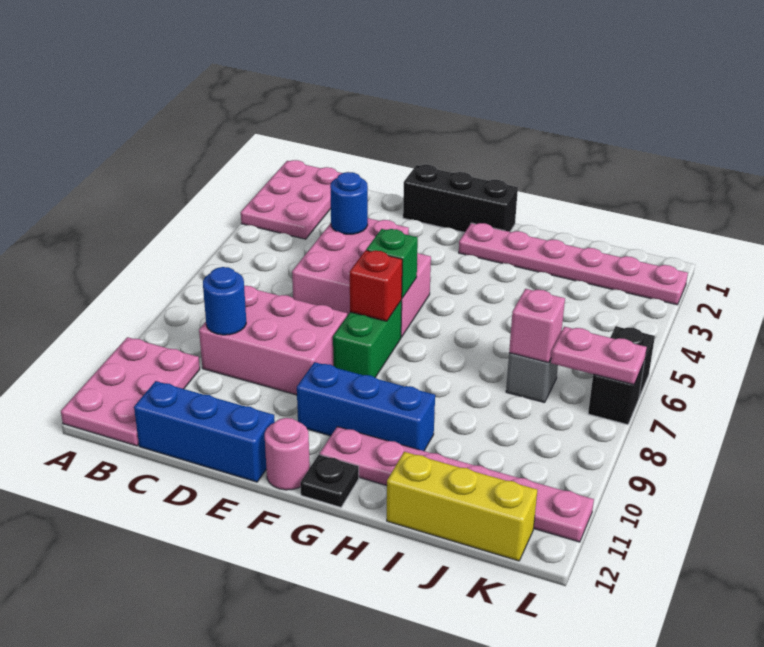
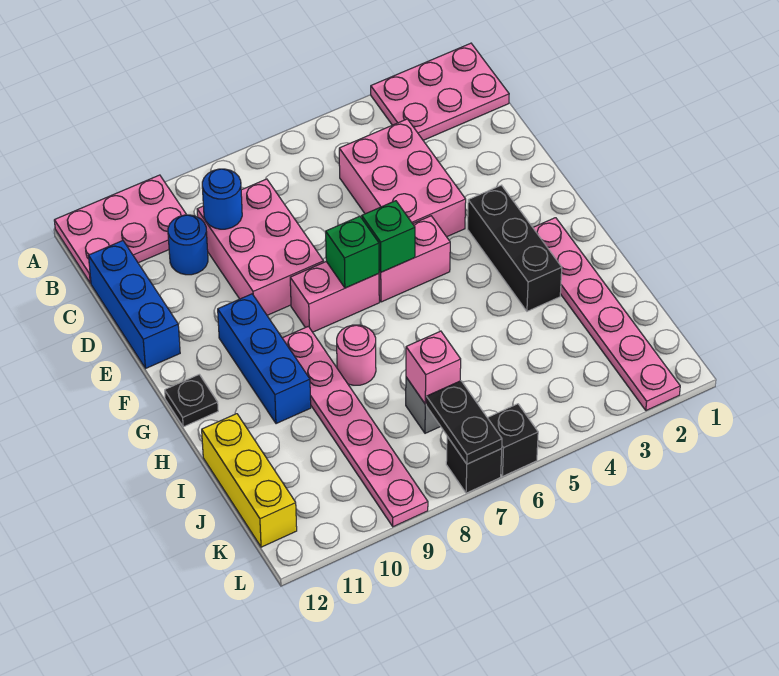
pink brick D4:E6 level 1 -> pink brick C4:E5 level 1
blue round brick D4 level 2 -> blue round brick C10 level 1
black brick E1:G1 level 1 -> black brick F3:H3 level 1
green brick F7:F8 level 1 -> pink brick F7:F8 level 1
red brick F7 level 2 -> green brick F7 level 2
pink round brick F12 level 1 -> pink round brick H8 level 1
pink plate G11:L11 level 1 -> pink plate G9:L9 level 1
pink plate K7:L7 level 2 -> black plate K7:L7 level 2

